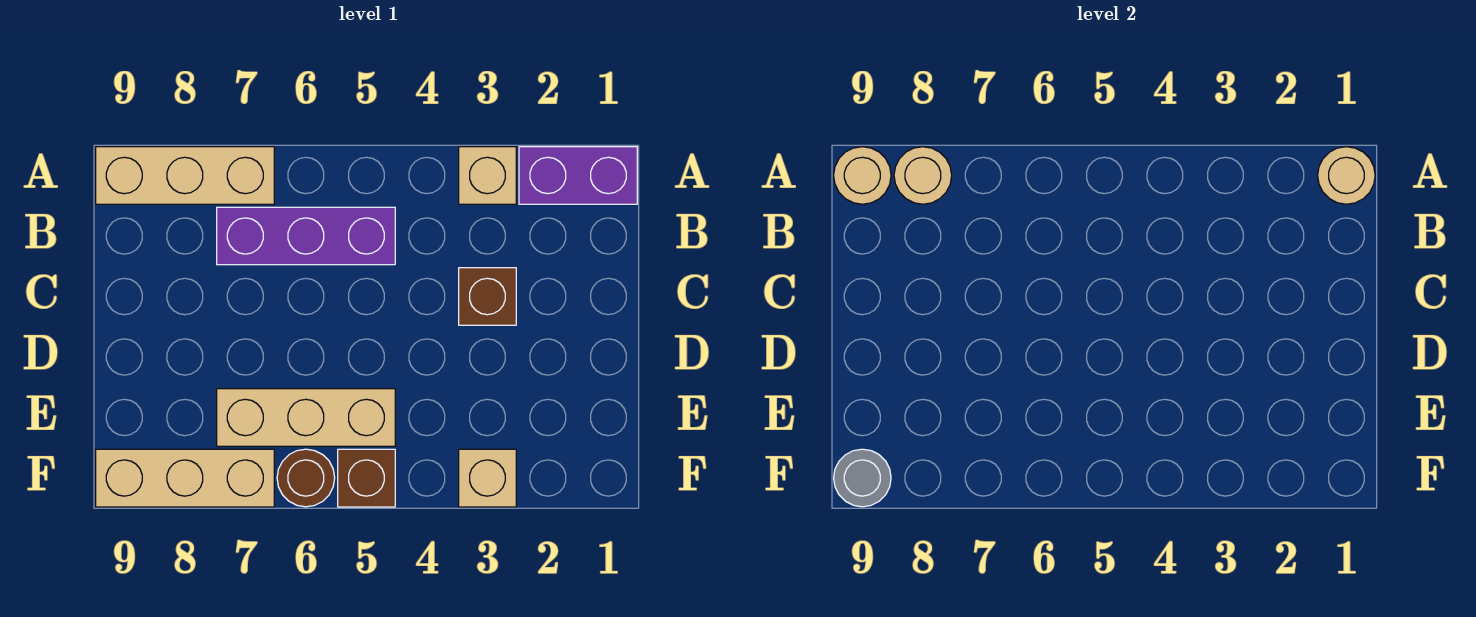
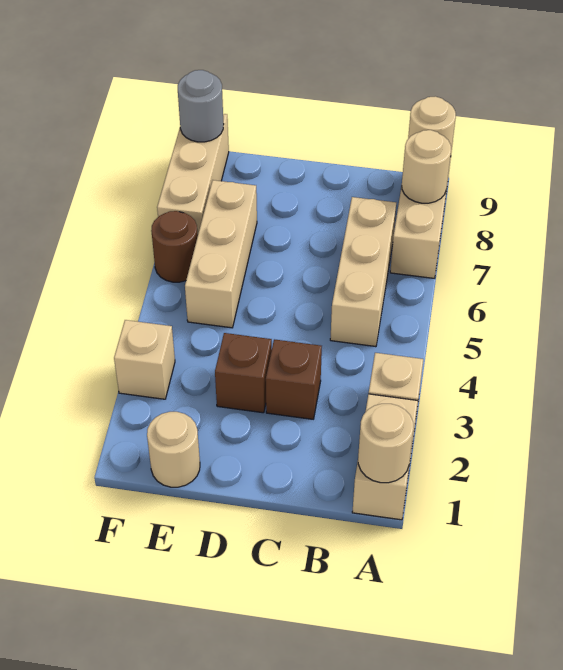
purple brick A1:A2 level 1 -> tan brick A1:A2 level 1
purple brick B5:B7 level 1 -> tan brick B5:B7 level 1
none -> tan round brick E1 level 1
brown brick F5 level 1 -> brown brick D3 level 1

